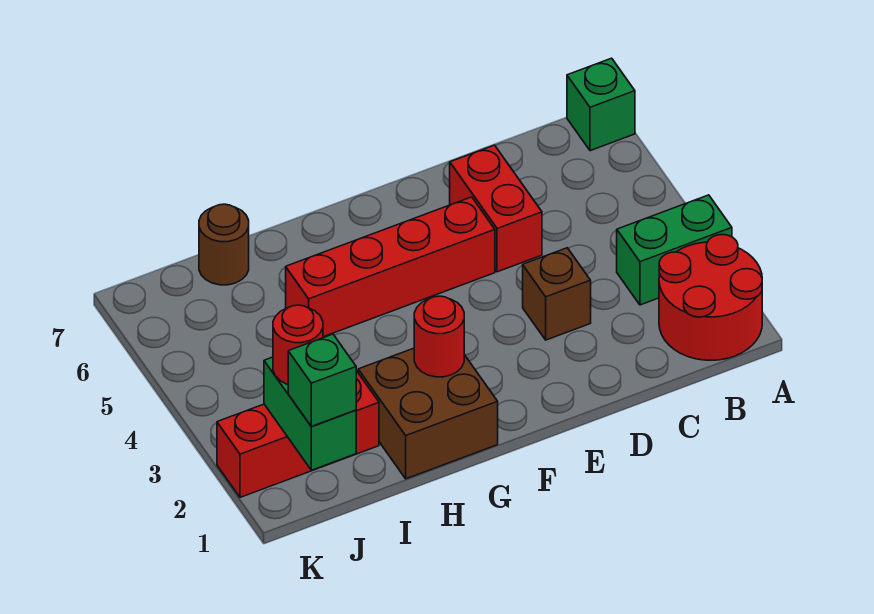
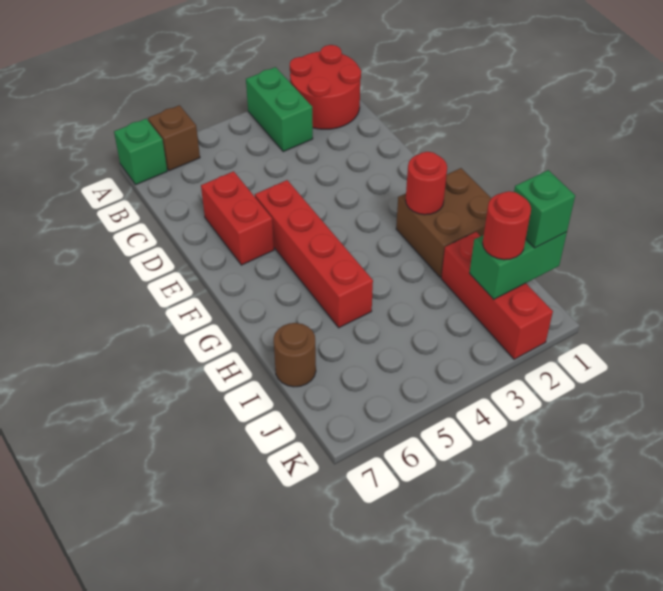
brown brick D3 level 1 -> brown brick A6 level 1
red brick D5:D6 level 1 -> red brick D6:E6 level 1

